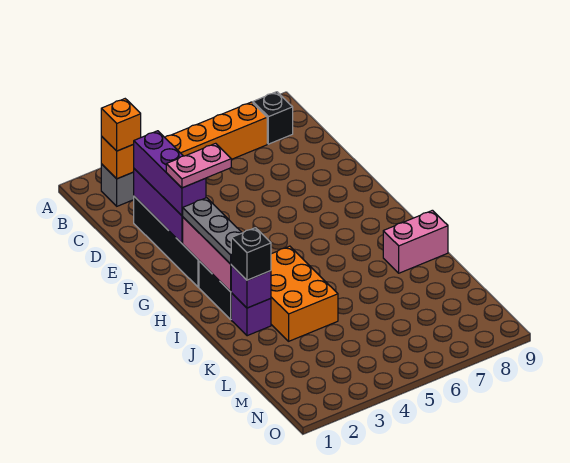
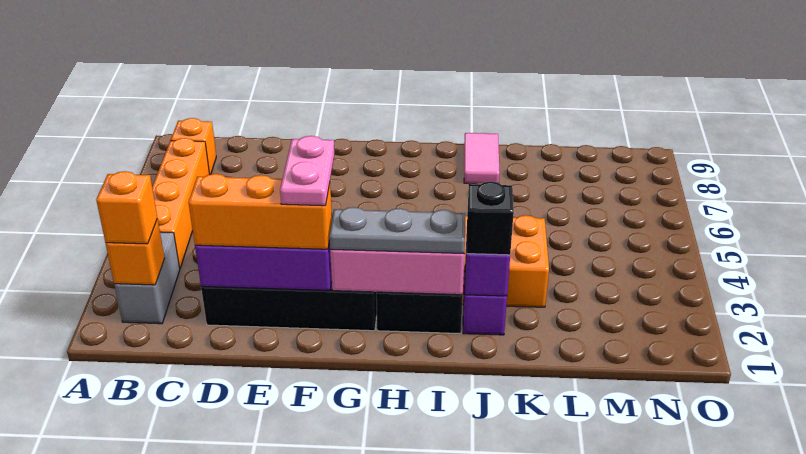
black brick B8 level 1 -> orange brick B8 level 1
purple brick D2:F2 level 3 -> orange brick D2:F2 level 3
pink brick J8:J9 level 1 -> pink tile J8:J9 level 1

